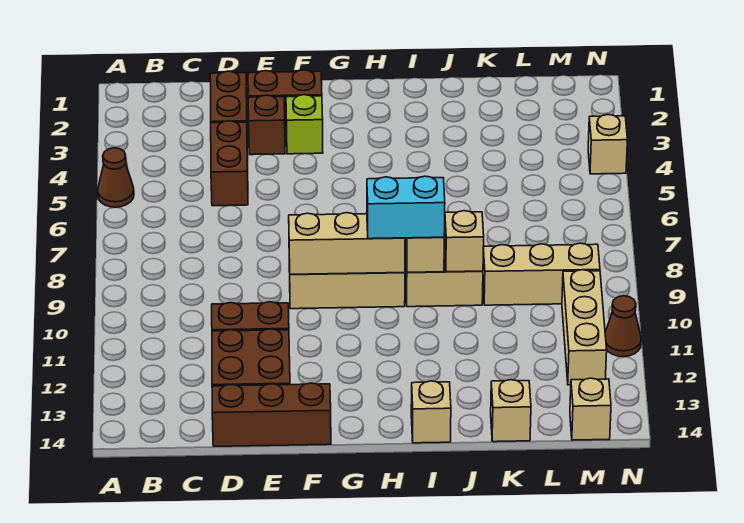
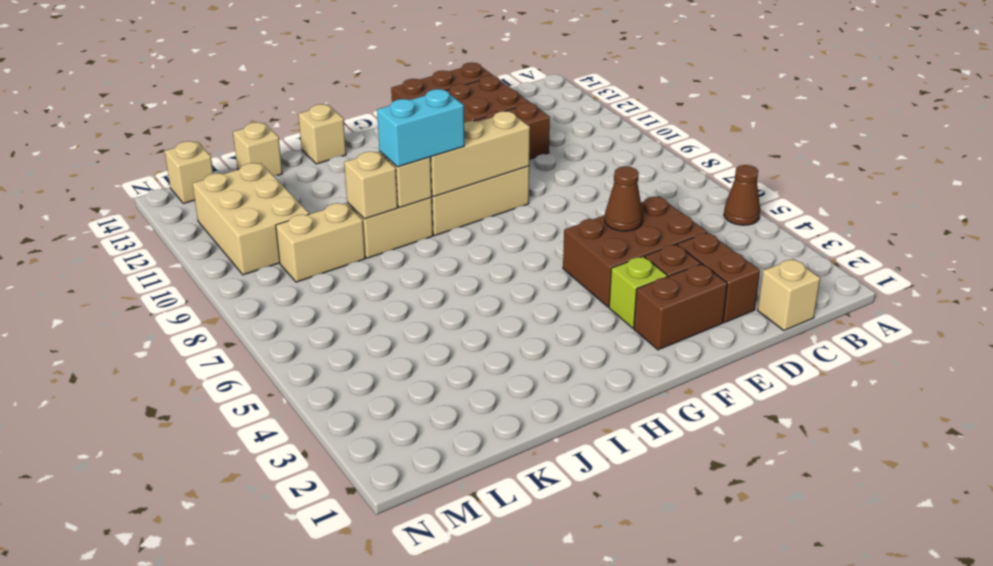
brown brick D4:D5 level 1 -> brown brick D4:F5 level 1
tan brick K9:M9 level 1 -> tan brick K9:L9 level 1
tan brick M10:M12 level 1 -> tan brick L10:M12 level 1
tan brick N4 level 1 -> tan brick C1 level 1
brown cone N11 level 1 -> brown cone E5 level 2

